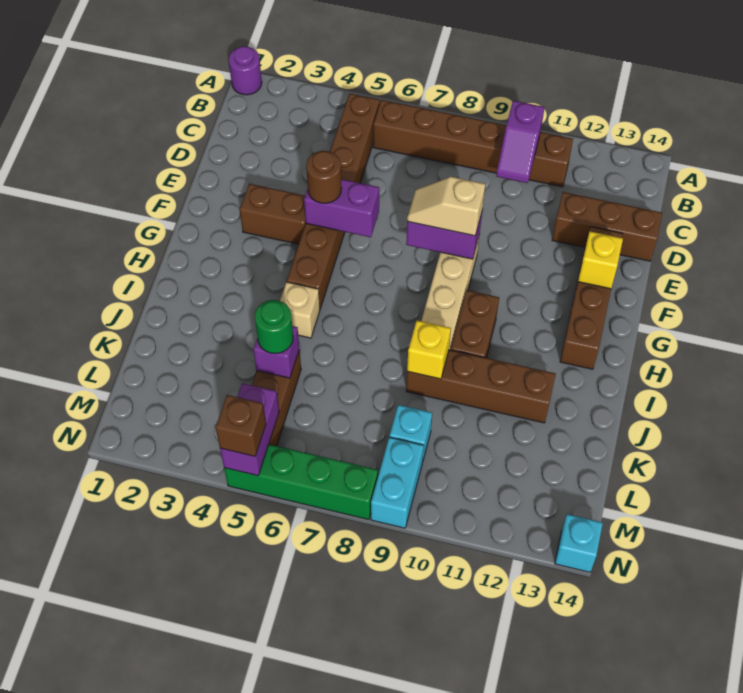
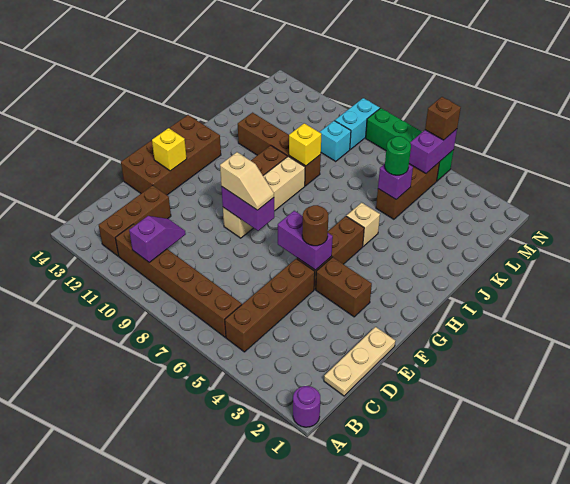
none -> tan plate C1:E1 level 1
brown brick D12:D14 level 1 -> brown brick B12:D12 level 1
brown brick E13:H13 level 1 -> brown brick E13:H14 level 1
cyan brick N14 level 1 -> none

